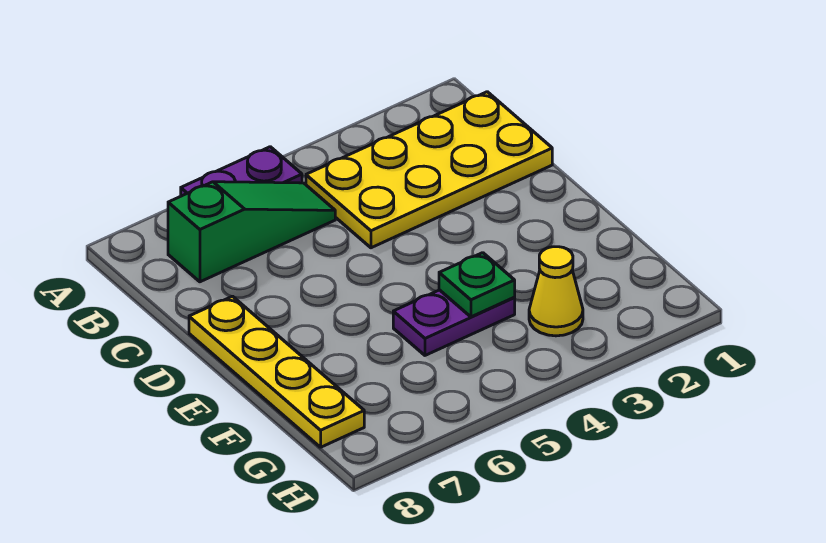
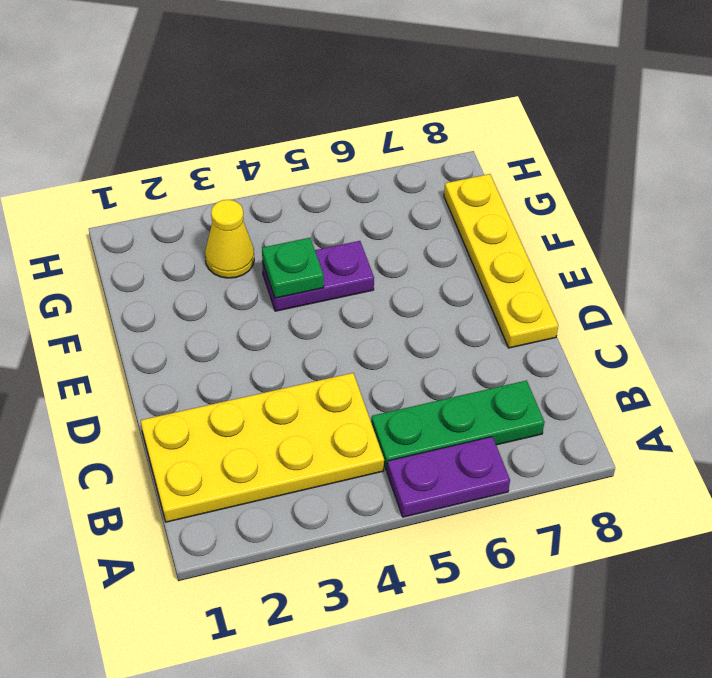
green slope B5:B7 level 1 top 7 -> green plate B5:B7 level 1

